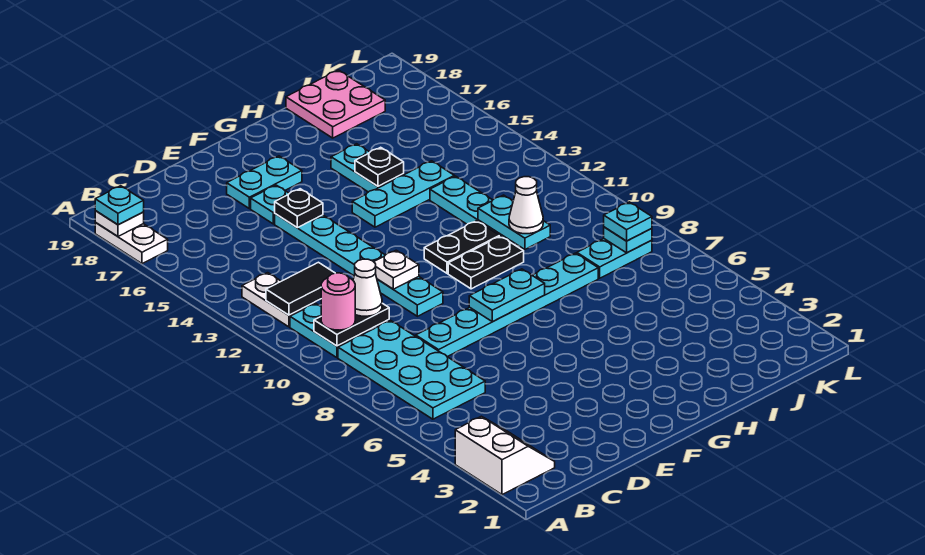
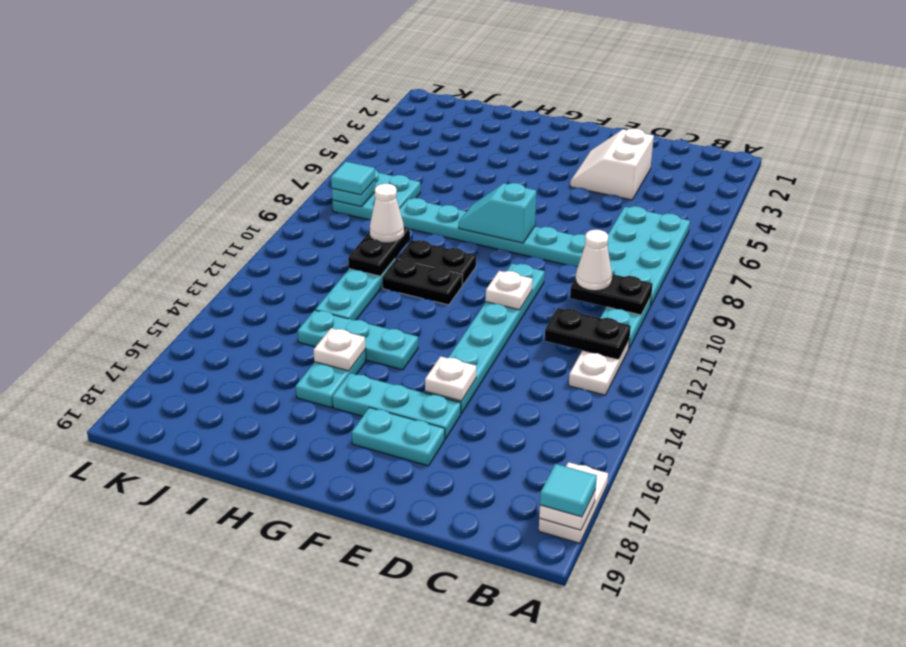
white slope A2:B3 level 1 top A -> white slope D3:E4 level 1 top D
cyan plate A18 level 3 -> cyan tile A18 level 3
pink round brick B10 level 3 -> none
black tile B12:C12 level 2 -> black plate B12:C12 level 2
black plate E15 level 2 -> white plate E15 level 2
cyan plate E16 level 1 -> cyan plate E16:G16 level 1
cyan plate F8:G8 level 2 -> cyan slope F8:G8 level 2 top F
black plate H15 level 2 -> white plate H15 level 2
cyan plate I10:I11 level 2 -> black plate I10:I11 level 2
pink plate I18:J19 level 1 -> none
cyan plate J8:K8 level 1 -> cyan plate J7:K8 level 1
cyan plate K8 level 3 -> cyan tile K8 level 3

